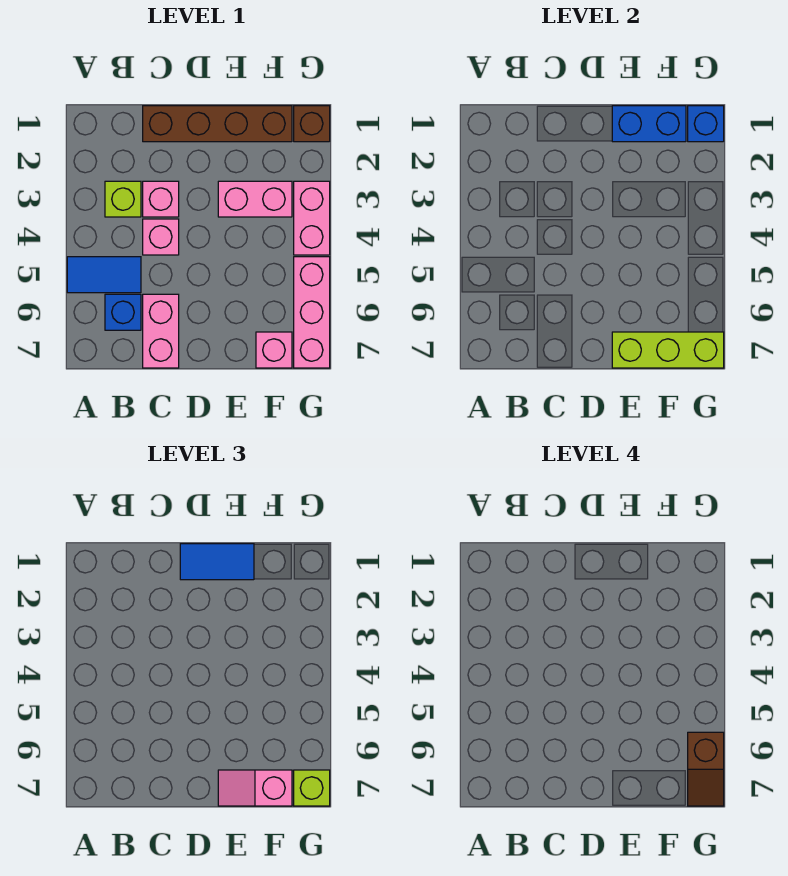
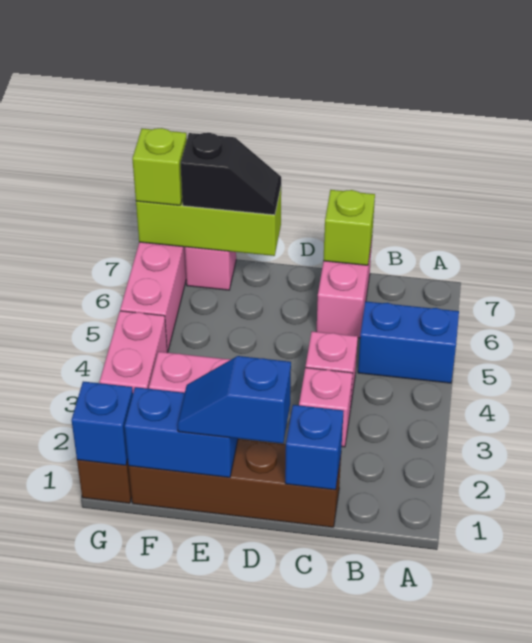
blue tile A5:B5 level 1 -> blue brick A5:B5 level 1
lime brick B3 level 1 -> lime brick C7 level 2
blue brick B6 level 1 -> blue brick C1 level 2
blue tile D1:E1 level 3 -> blue slope D1:E1 level 3 top D
pink slope E7:F7 level 3 top F -> black slope E7:F7 level 3 top F
brown slope G6:G7 level 4 top 6 -> none

